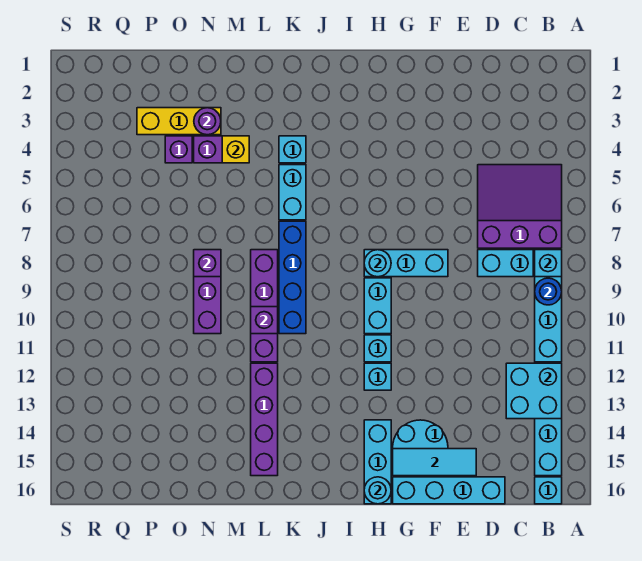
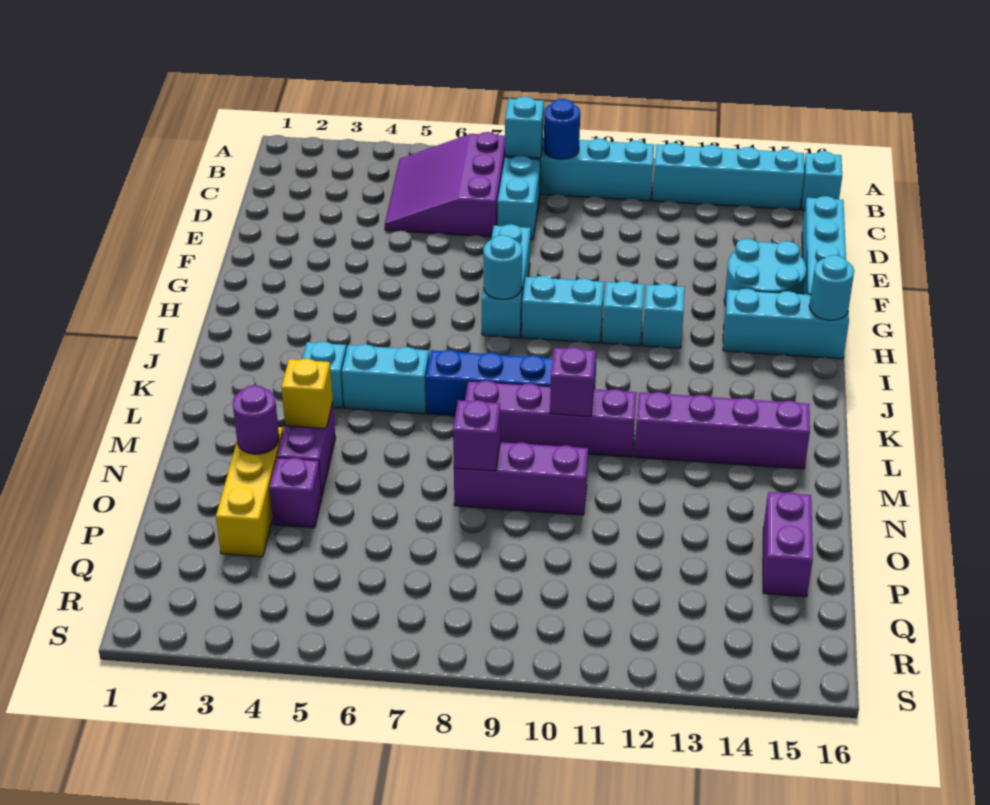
cyan brick B12:C13 level 2 -> none
cyan tile E15:G15 level 2 -> none
none -> purple brick O15:P15 level 1

